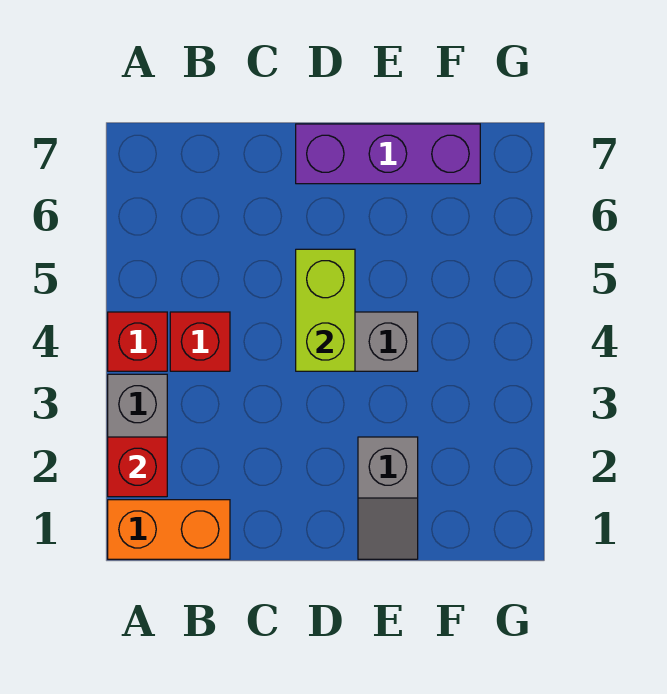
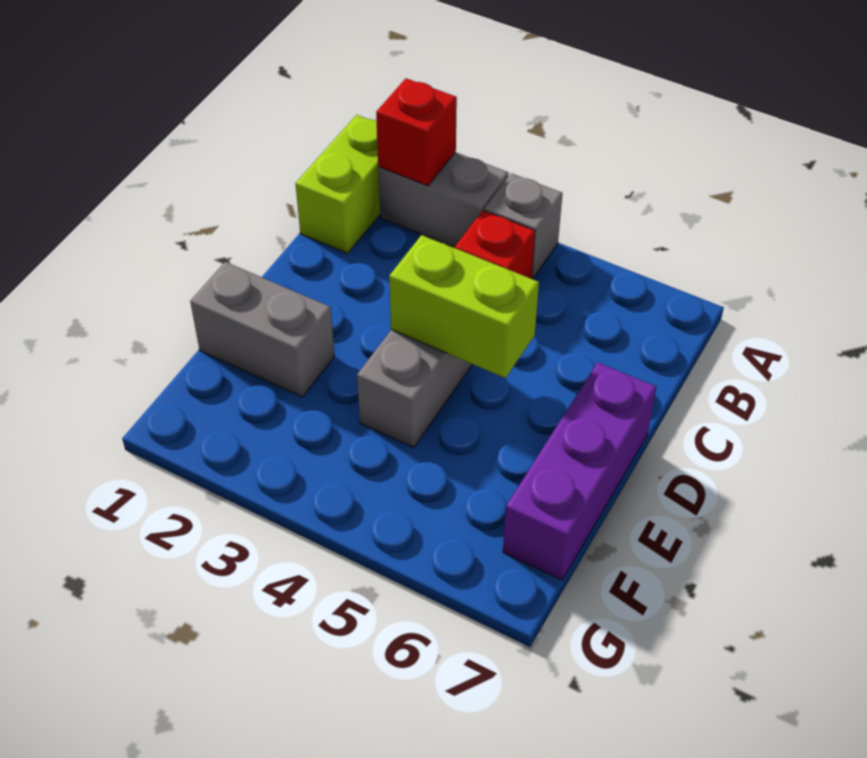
orange brick A1:B1 level 1 -> lime brick A1:B1 level 1
red brick A4 level 1 -> grey brick A4 level 1
grey slope E1:E2 level 1 top 2 -> grey brick E1:E2 level 1

